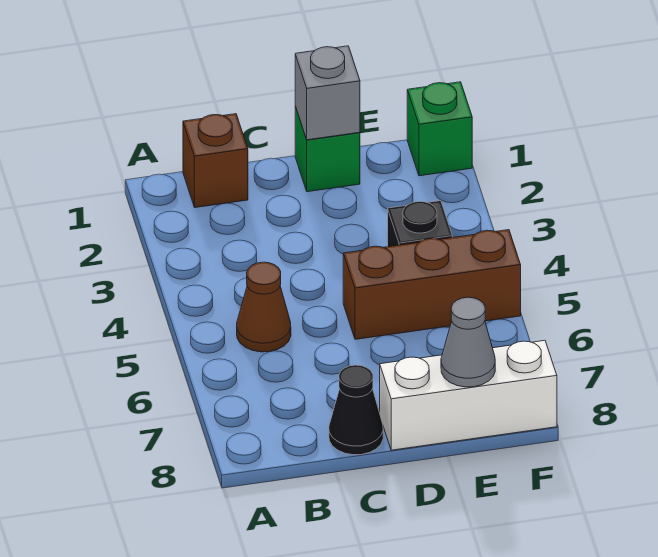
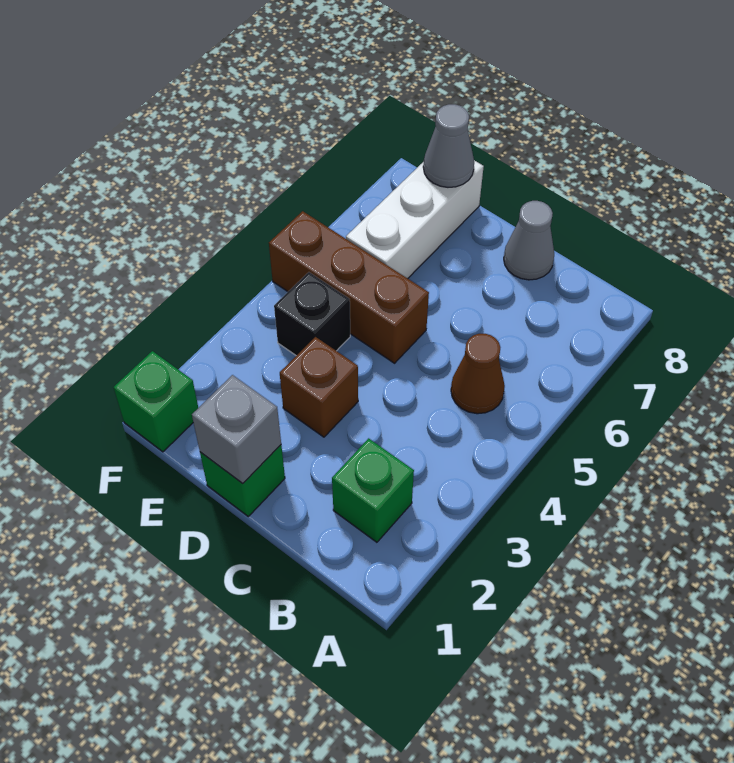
brown brick B1 level 1 -> brown brick D3 level 1
none -> green brick B2 level 1
black cone C8 level 1 -> grey cone C8 level 1
white brick D8:F8 level 1 -> white brick E6:E8 level 1

